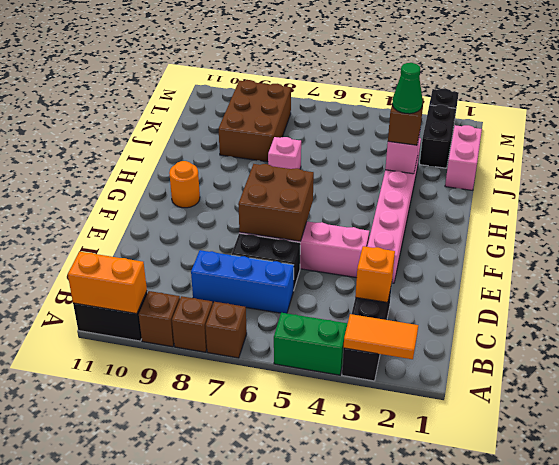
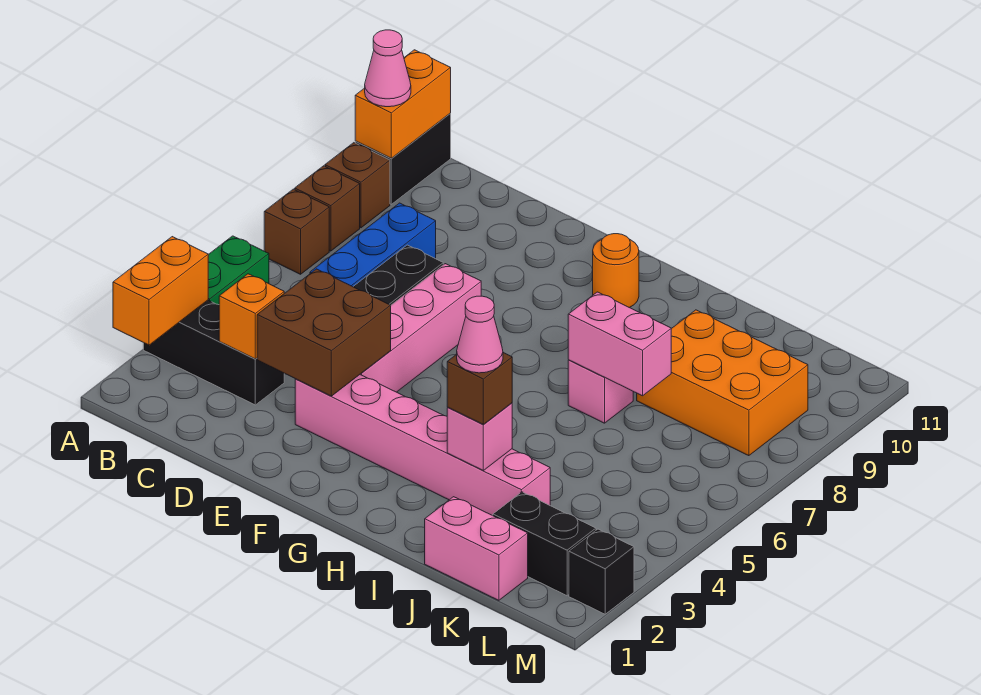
orange tile A2:A3 level 2 -> orange brick A2:A3 level 2
none -> pink cone A10 level 3
brown brick E6:F7 level 2 -> brown brick D3:E4 level 2
green cone I3 level 4 -> pink cone I3 level 4
none -> pink brick I7:J7 level 2
brown brick J8:L9 level 1 -> orange brick J8:L9 level 1

